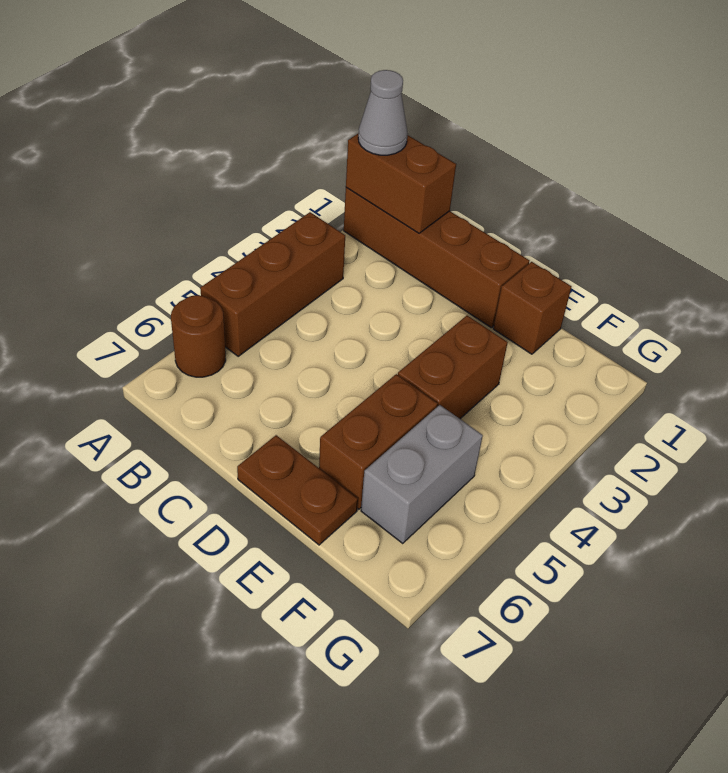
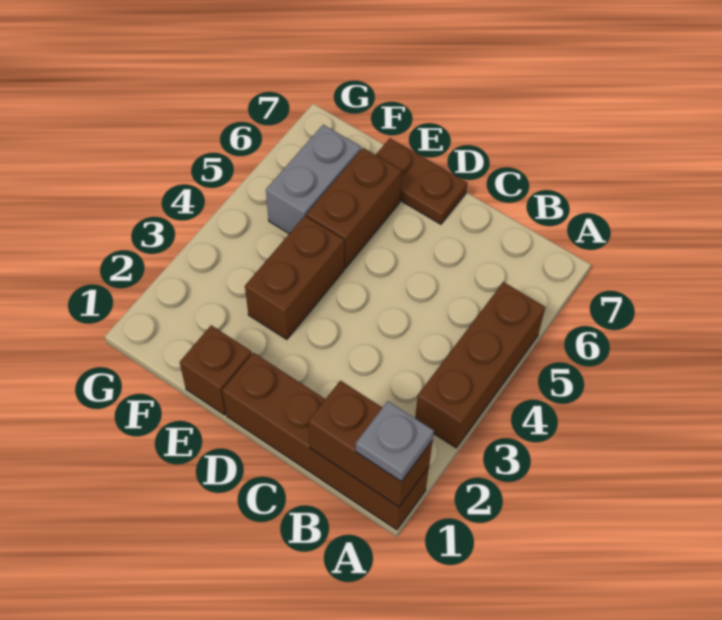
grey cone A1 level 3 -> grey plate A1 level 3
brown round brick A6 level 1 -> none

